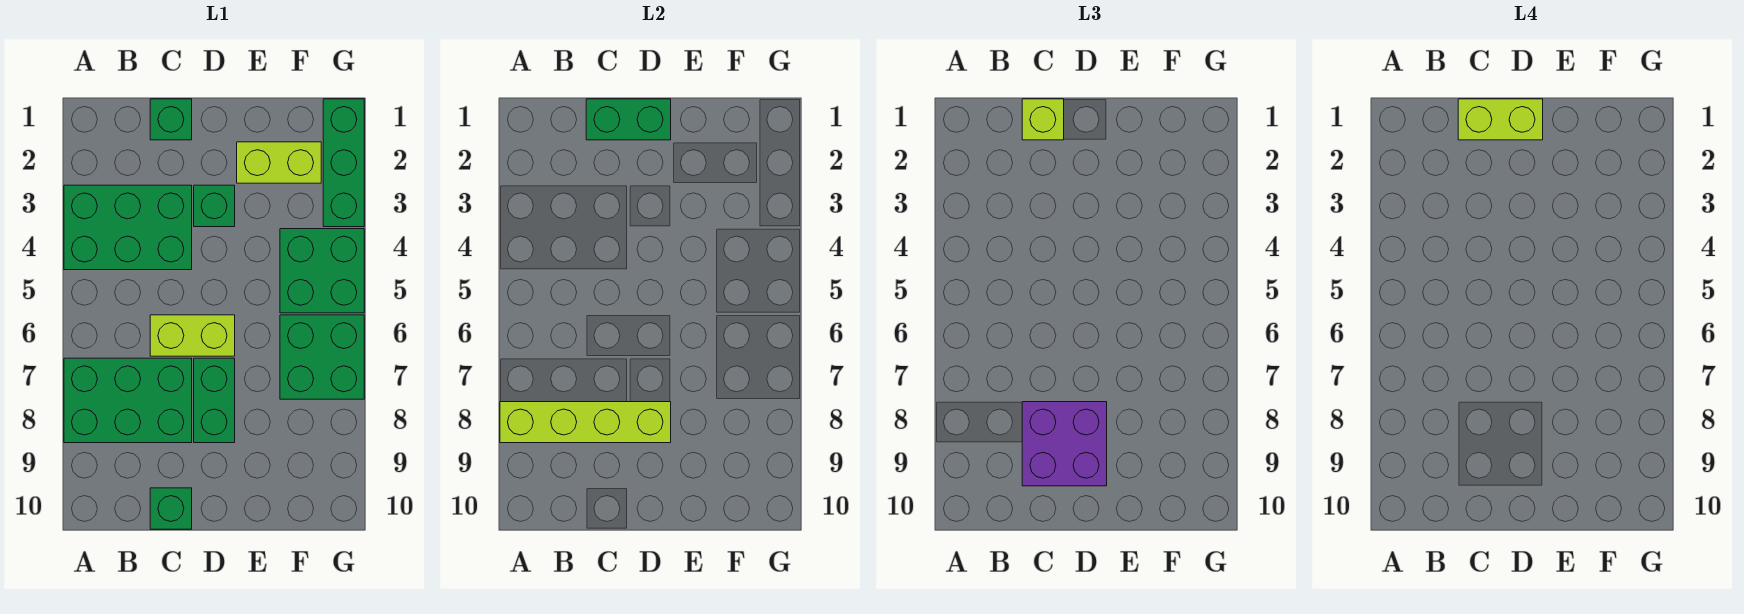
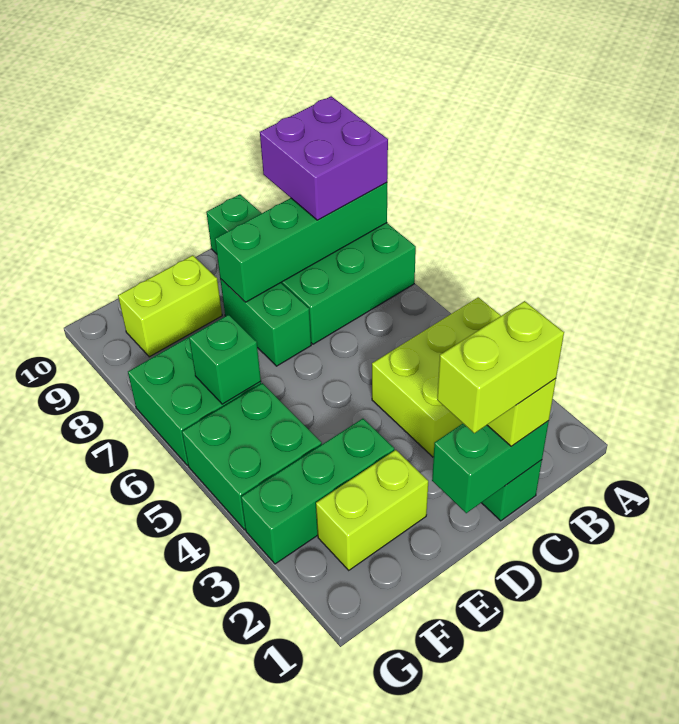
green brick A3:C4 level 1 -> lime brick A3:C4 level 1
lime brick A8:D8 level 2 -> green brick A8:D8 level 2
lime brick C6:D6 level 1 -> lime brick E9:F9 level 1
purple brick C8:D9 level 3 -> purple brick A8:B9 level 3
green brick D3 level 1 -> green brick F6 level 2
green brick G1:G3 level 1 -> green brick E3:G3 level 1

